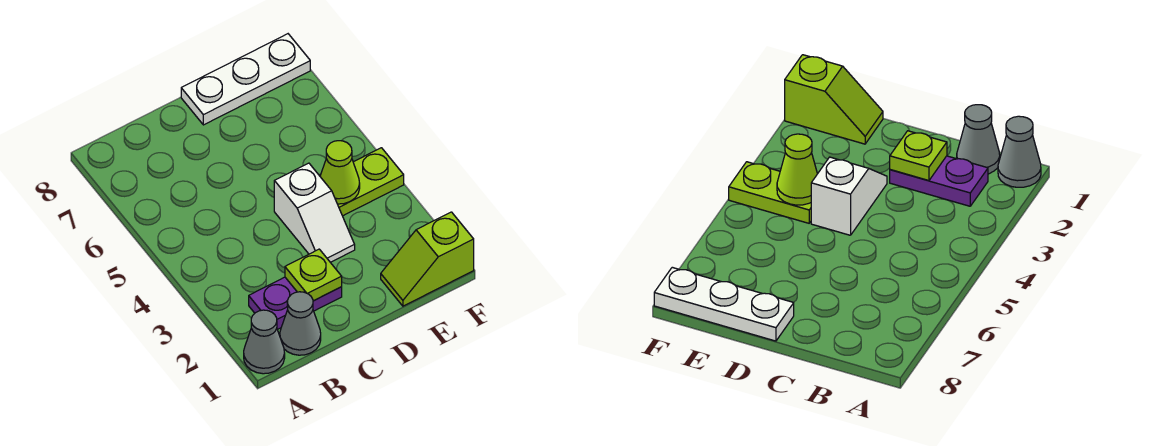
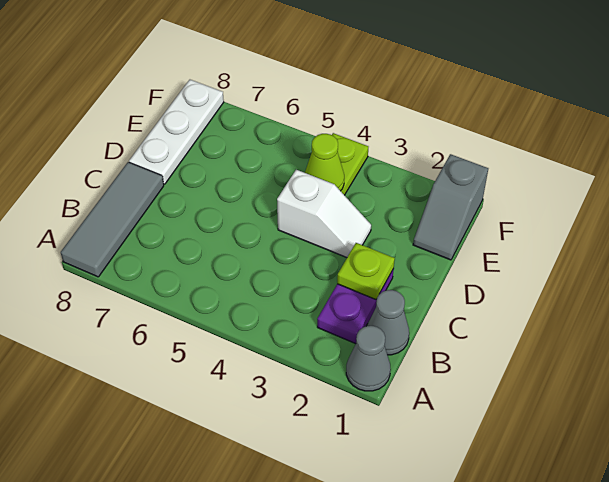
none -> grey tile A8:C8 level 1
lime slope E1:F1 level 1 top F -> grey slope E1:F1 level 1 top F

